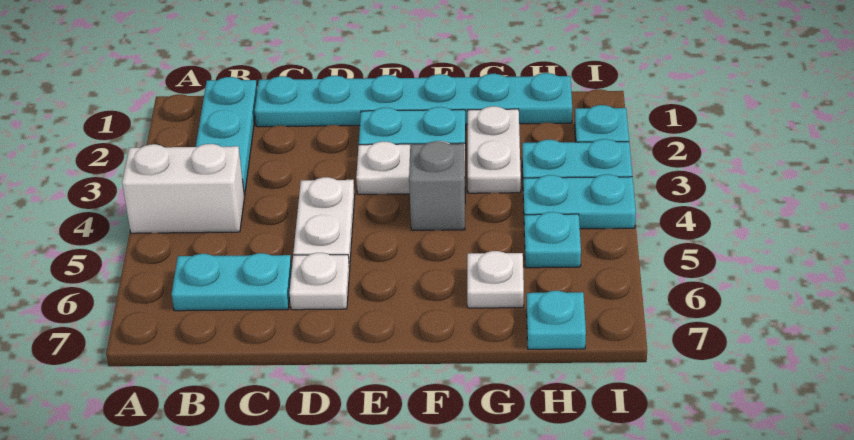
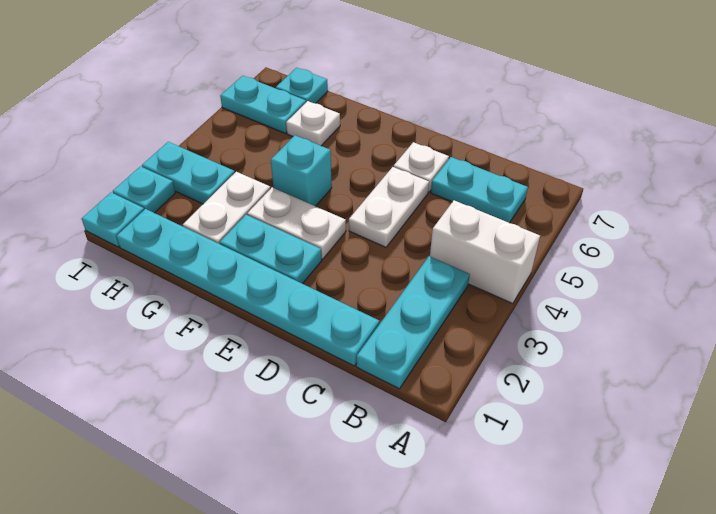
grey brick F4 level 1 -> cyan brick F4 level 1
cyan plate H4:I4 level 1 -> cyan plate H6:I6 level 1
cyan plate H5 level 1 -> cyan plate I1 level 1

